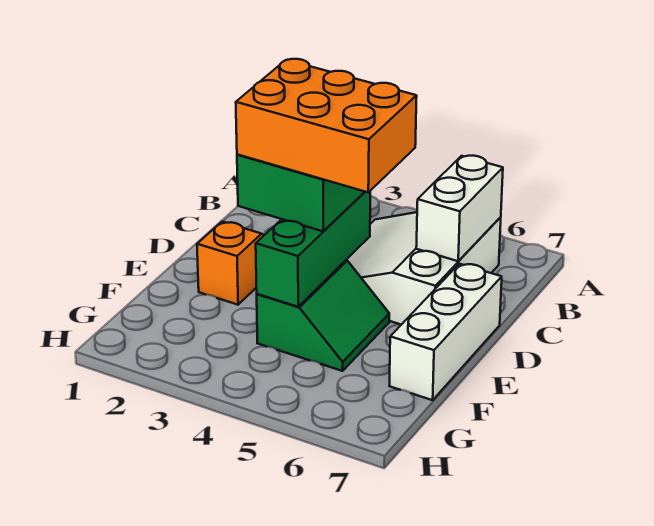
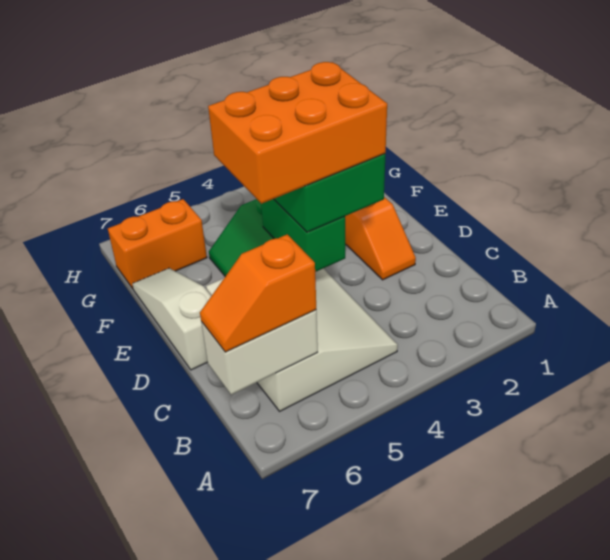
white brick B6:C6 level 2 -> white brick B6:B7 level 2
none -> orange slope B6:B7 level 3 top 6
green brick D4:F4 level 2 -> green brick D4:E4 level 2
white brick D7:F7 level 1 -> white slope D7:F7 level 1 top D
none -> orange brick G6:G7 level 1

